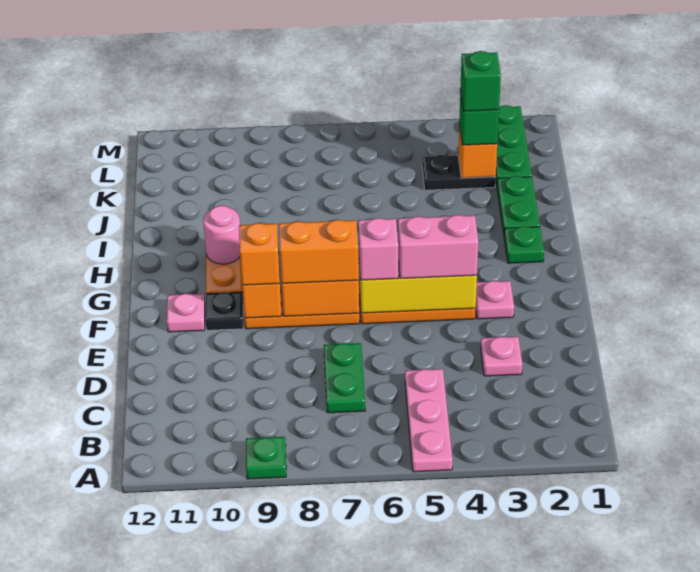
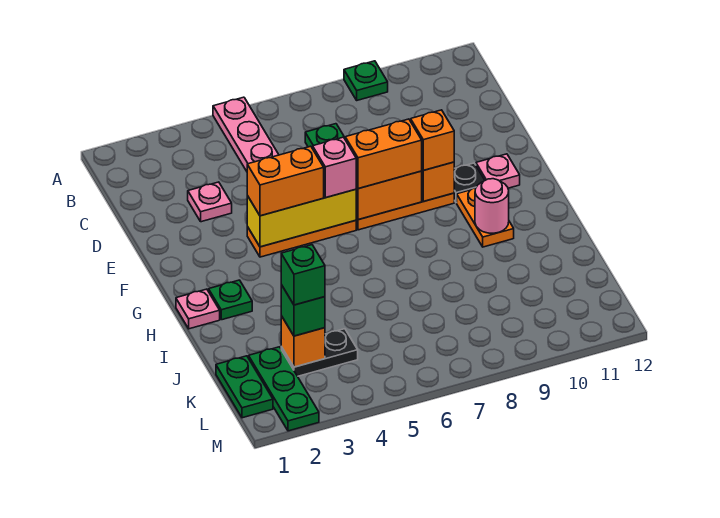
pink plate F3 level 1 -> pink plate H1 level 1
pink brick F4:F5 level 3 -> orange brick F4:F5 level 3
green plate I2:J2 level 1 -> green plate K1:L1 level 1

